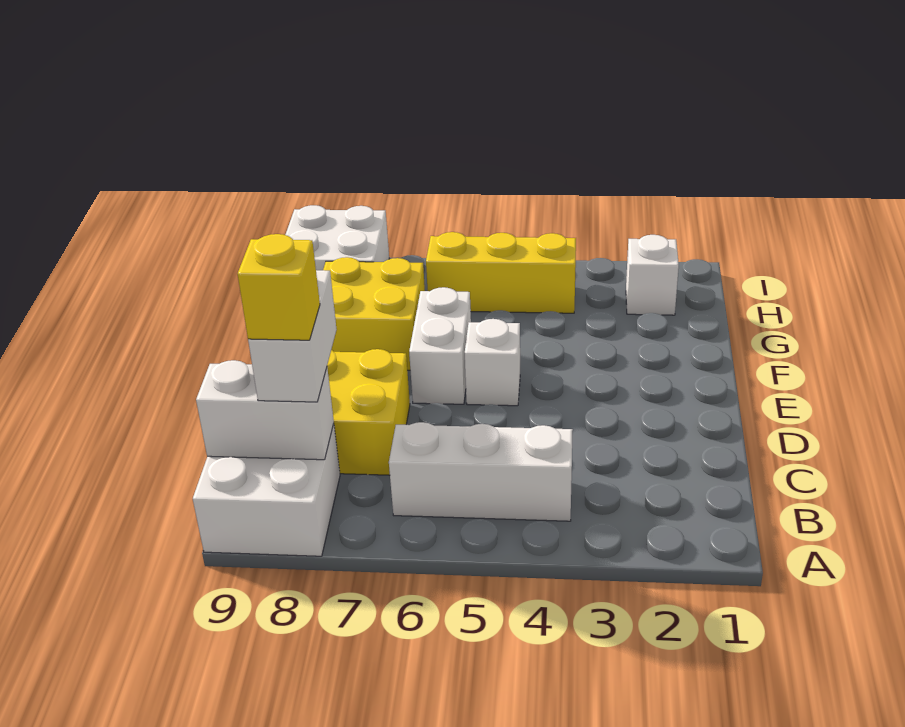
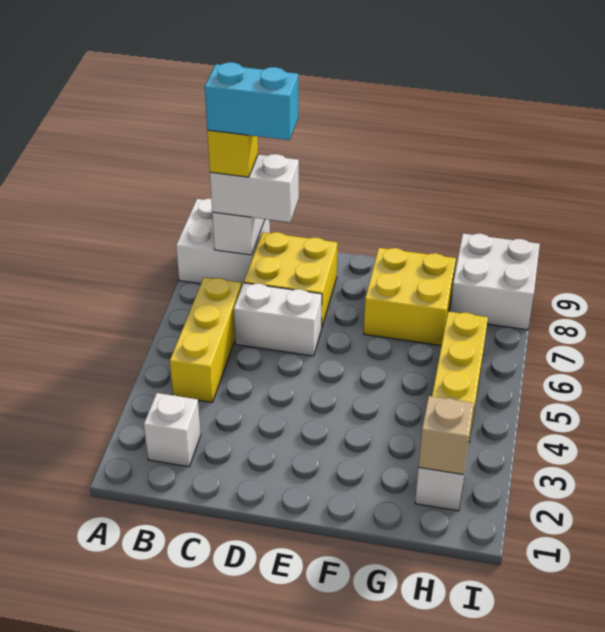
white brick B4:B6 level 1 -> yellow brick B4:B6 level 1
none -> cyan brick B8:C8 level 5
white brick E5 level 1 -> white brick B2 level 1
white brick E6:F6 level 1 -> white brick C6:D6 level 1
none -> tan brick H2 level 2

